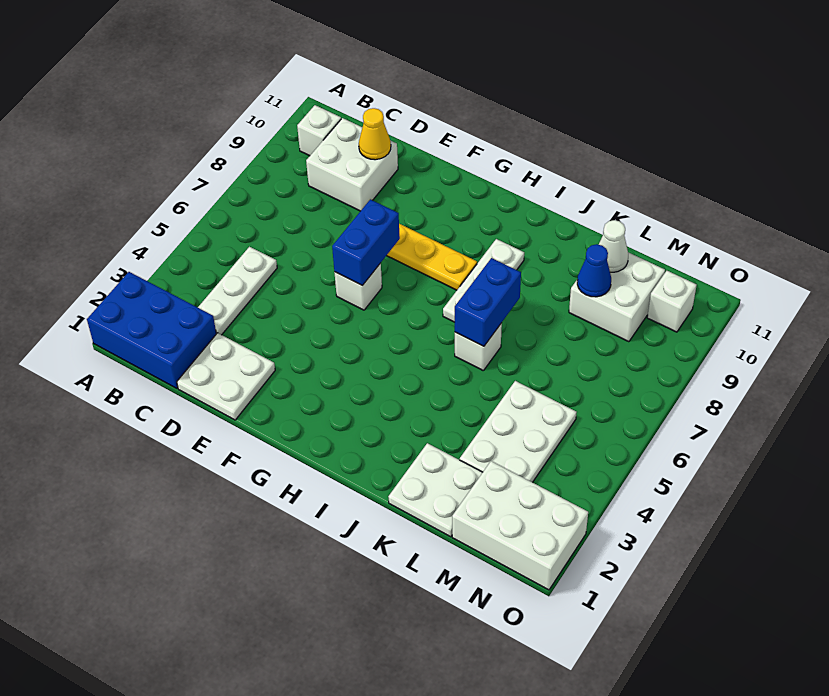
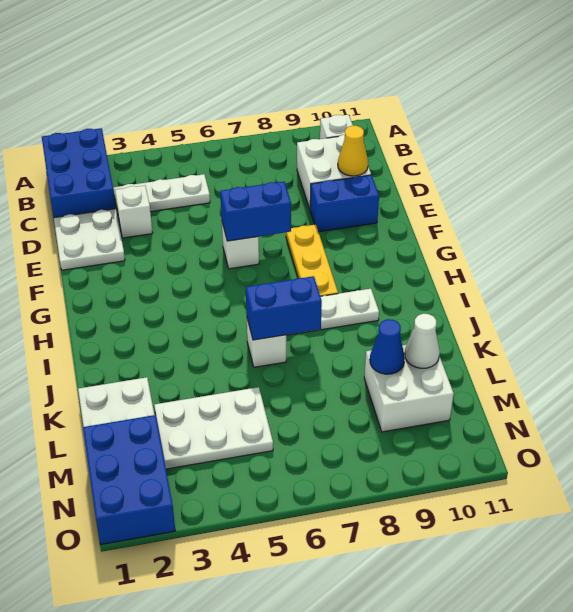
none -> blue brick E9:E10 level 1
white brick M1:O2 level 1 -> blue brick M1:O2 level 1
white brick N10 level 1 -> white brick D3 level 1

